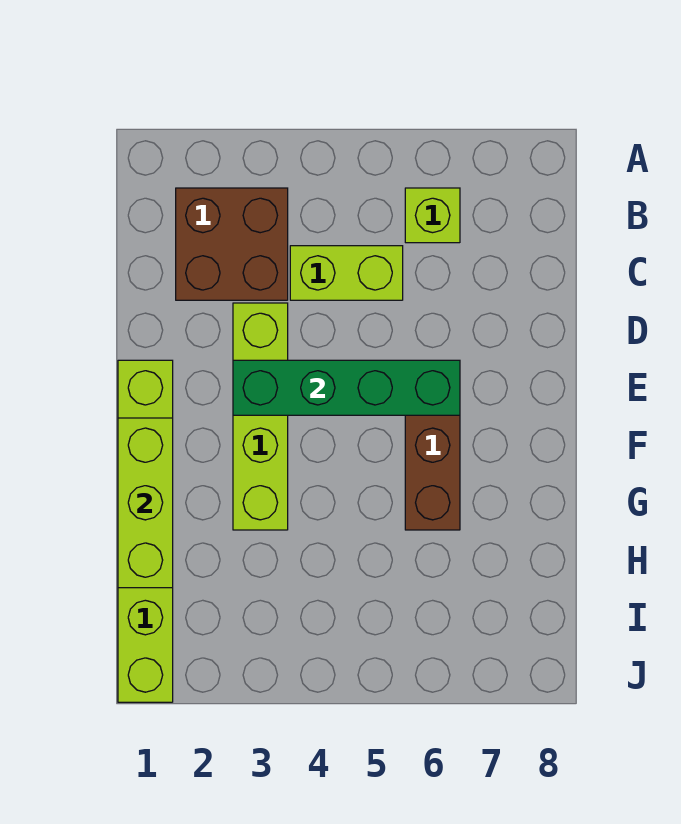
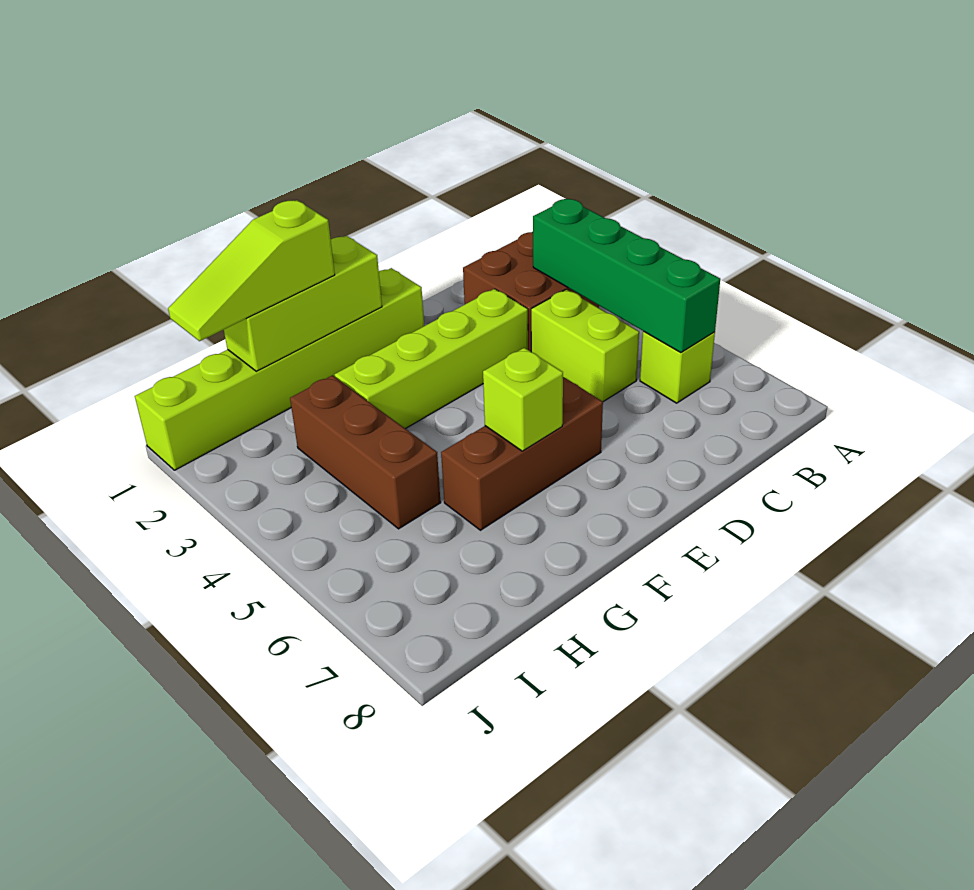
green brick E3:E6 level 2 -> green brick B3:B6 level 2
none -> lime brick F6 level 2
none -> lime slope G1:I1 level 3 top G
none -> brown brick H3:H5 level 1

